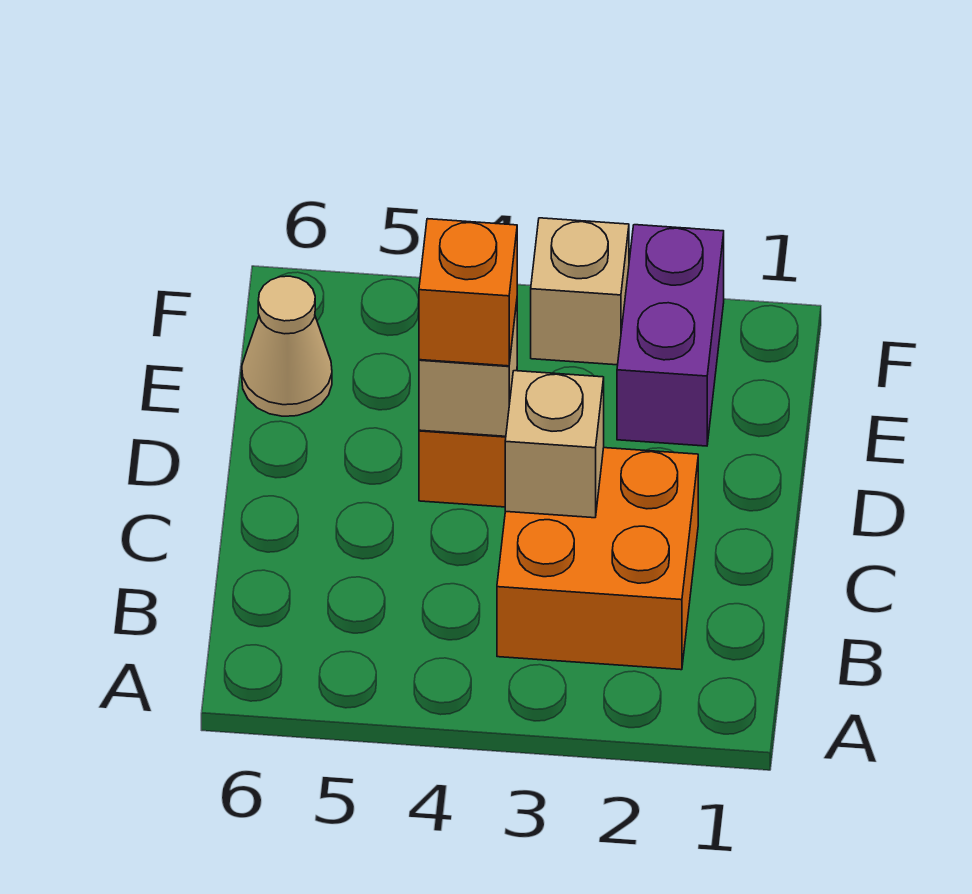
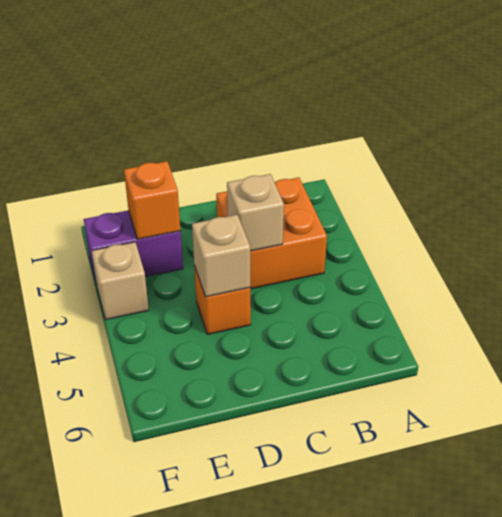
orange brick D4 level 3 -> orange brick E2 level 2
tan cone E6 level 1 -> none

